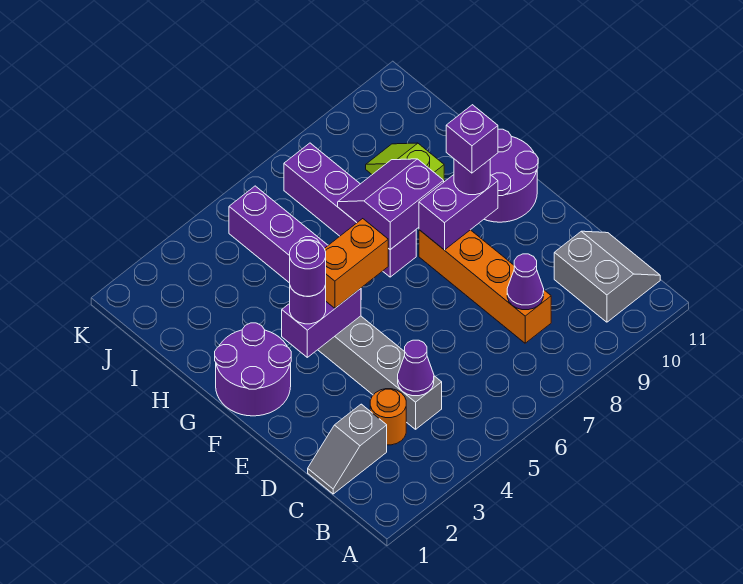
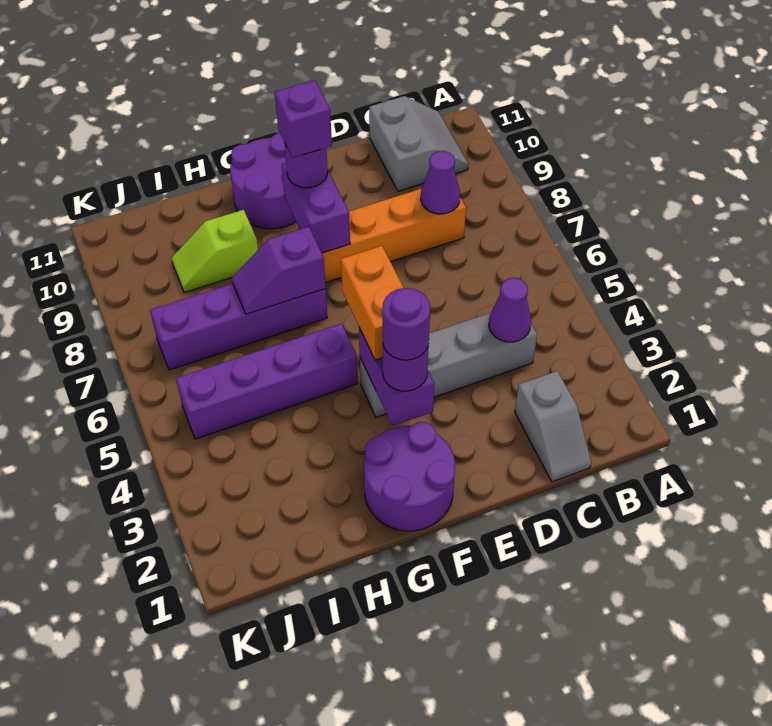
grey slope B10:C11 level 1 top 10 -> grey slope B10:C11 level 1 top C
orange round brick C3 level 1 -> none
purple slope G7:H8 level 2 top G -> purple slope G7:H7 level 2 top G

